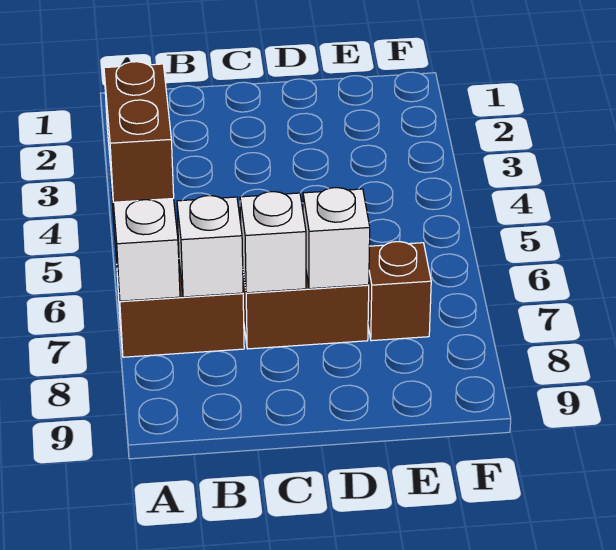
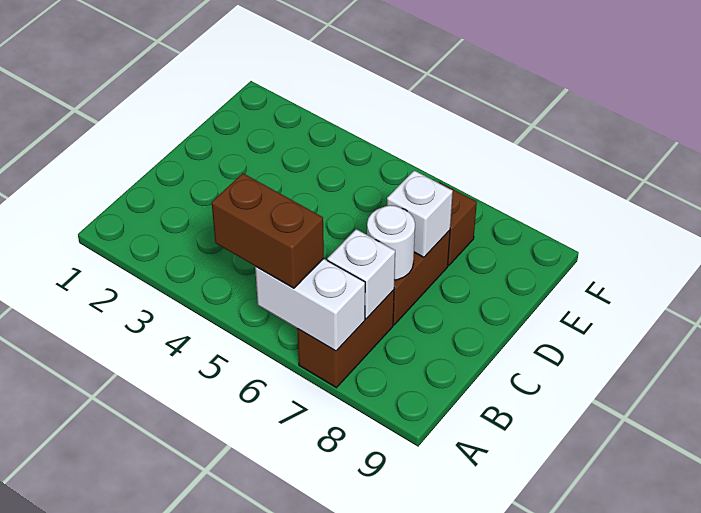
white brick C7 level 2 -> white round brick C7 level 2

